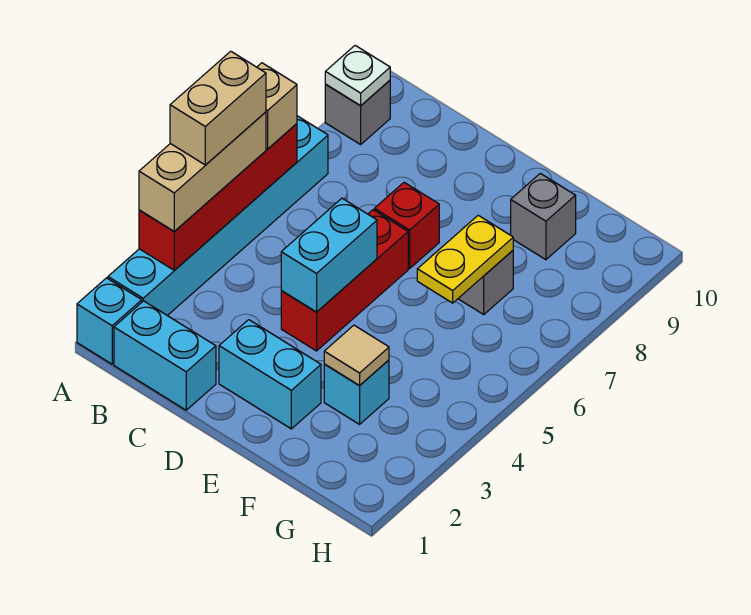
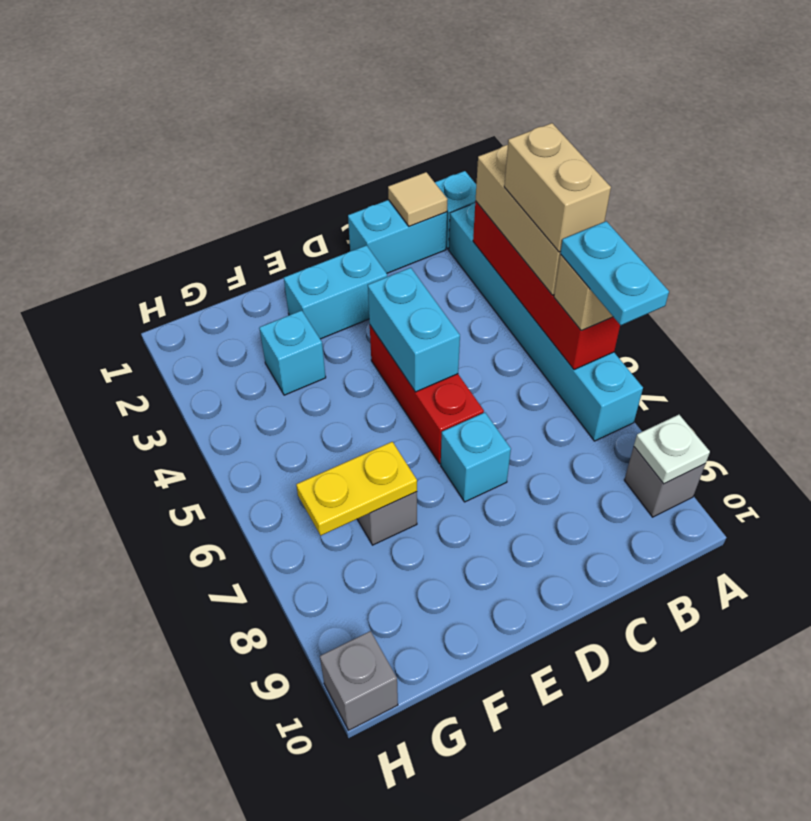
none -> cyan plate A6:A7 level 4
red brick D7 level 1 -> cyan brick D7 level 1
tan tile F3 level 2 -> tan tile B1 level 2
yellow plate F6:F7 level 2 -> yellow plate F7:G7 level 2
grey brick F9 level 1 -> grey brick H10 level 1

